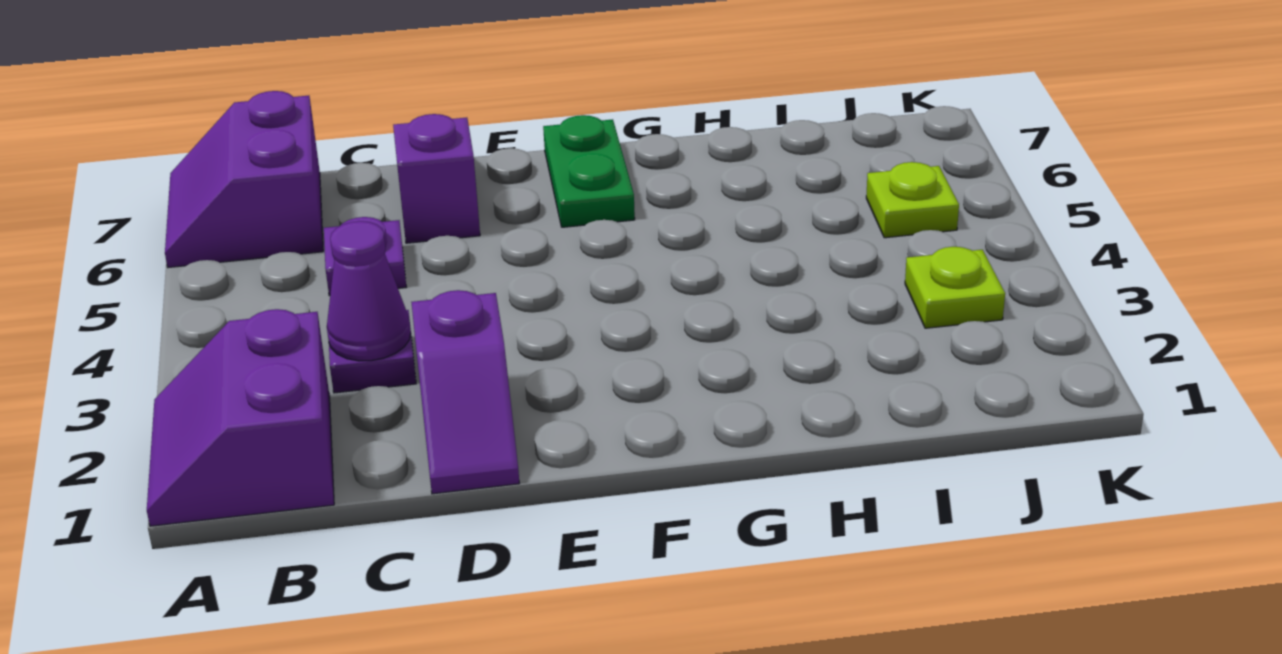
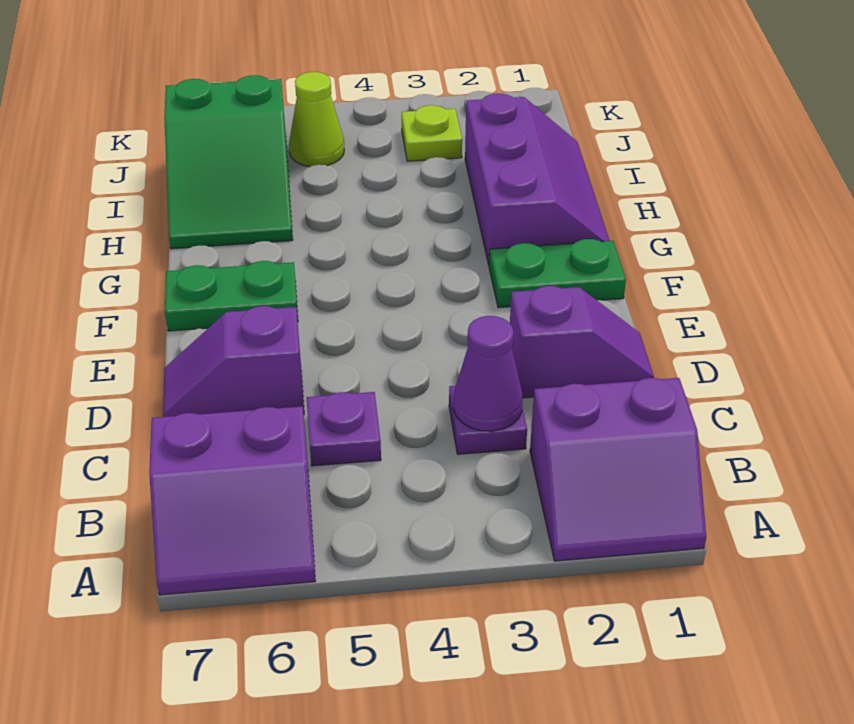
none -> green plate F1:F2 level 1
none -> purple slope G1:I2 level 1 top 2
none -> green slope H6:J7 level 1 top J
lime plate J5 level 1 -> lime cone J5 level 1

